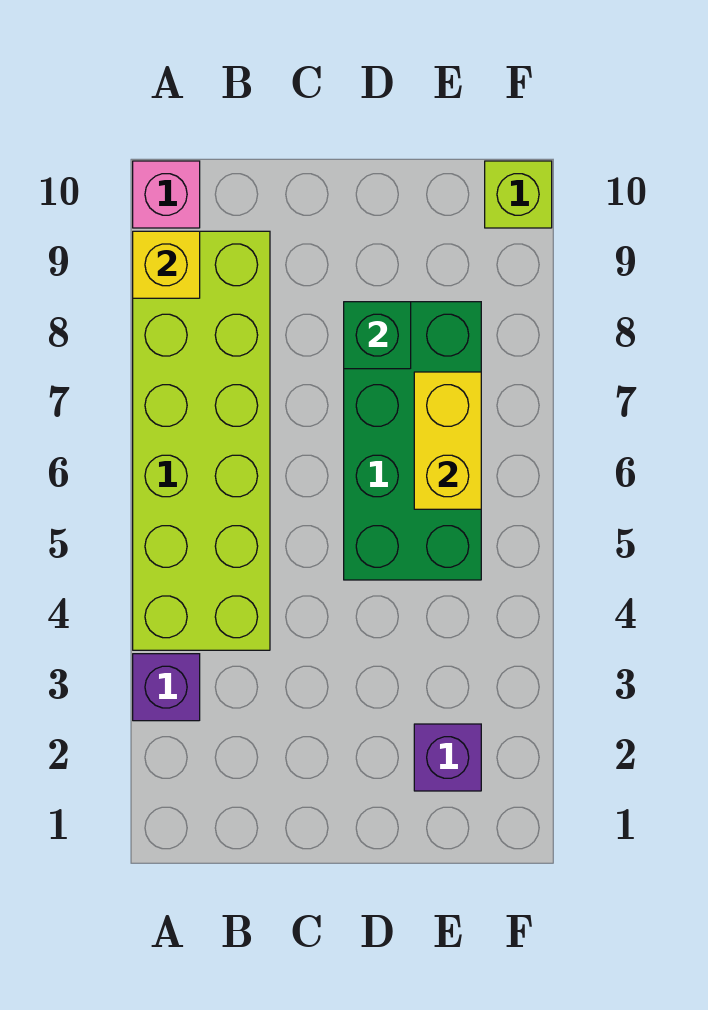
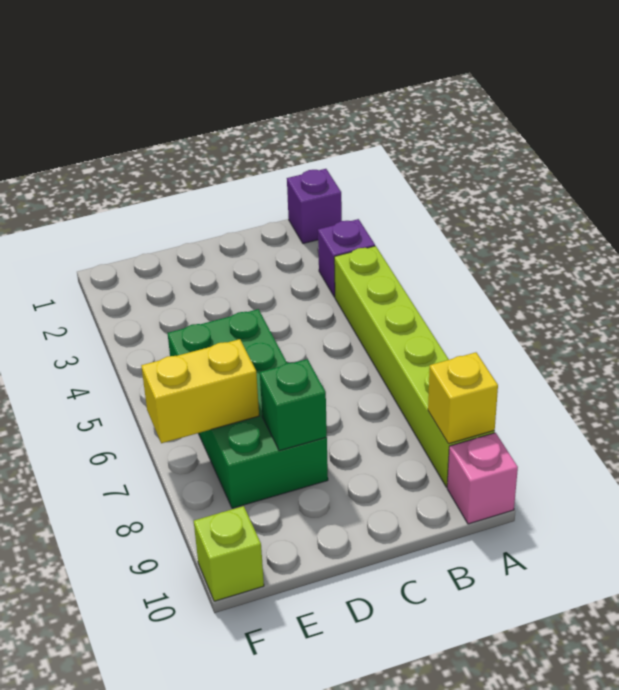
lime brick A4:B9 level 1 -> lime brick A4:A9 level 1
purple brick E2 level 1 -> purple brick A1 level 1
yellow brick E6:E7 level 2 -> yellow brick E7:F7 level 2

